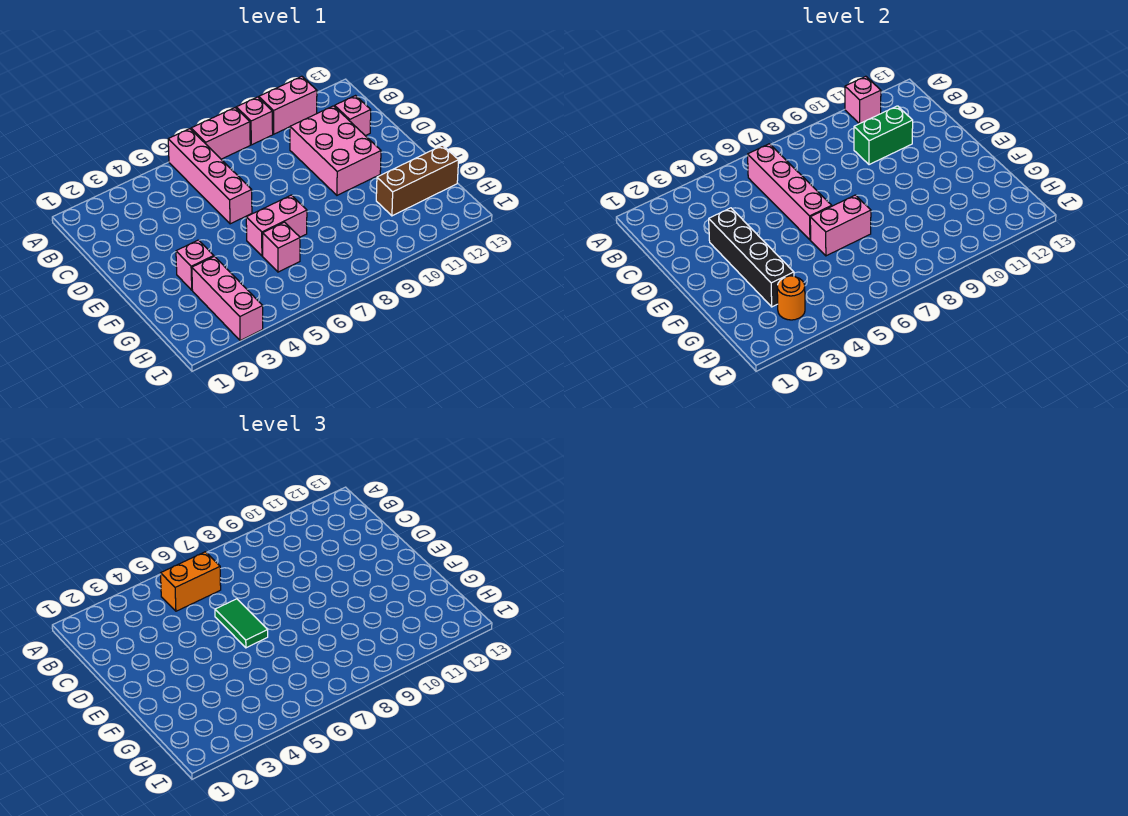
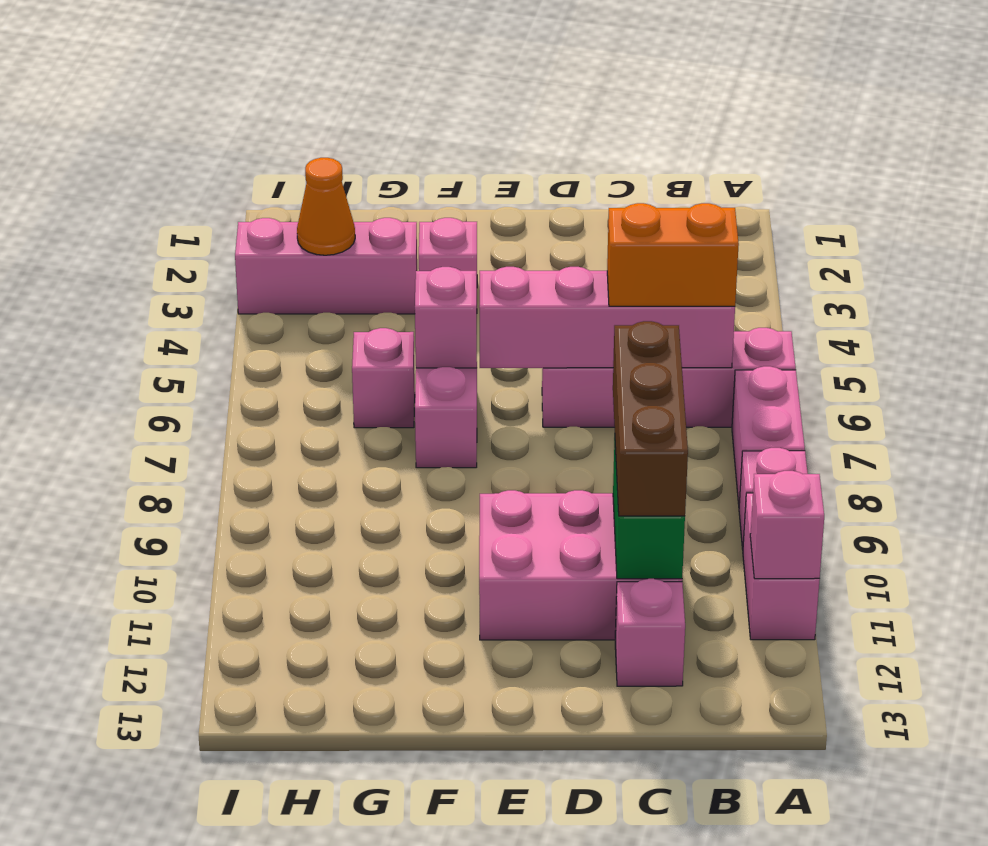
orange brick B5:B6 level 3 -> orange brick B6:C6 level 3
black brick D3:G3 level 2 -> none
green tile D6:E6 level 3 -> none
pink brick F6:F7 level 2 -> pink brick F6 level 2
brown brick G11:G13 level 1 -> brown brick C9:C11 level 3
orange round brick H3 level 2 -> orange cone H3 level 2

